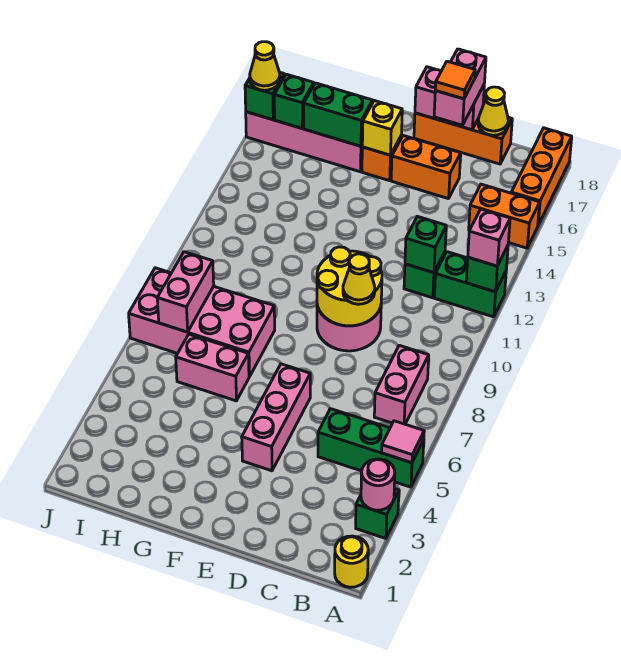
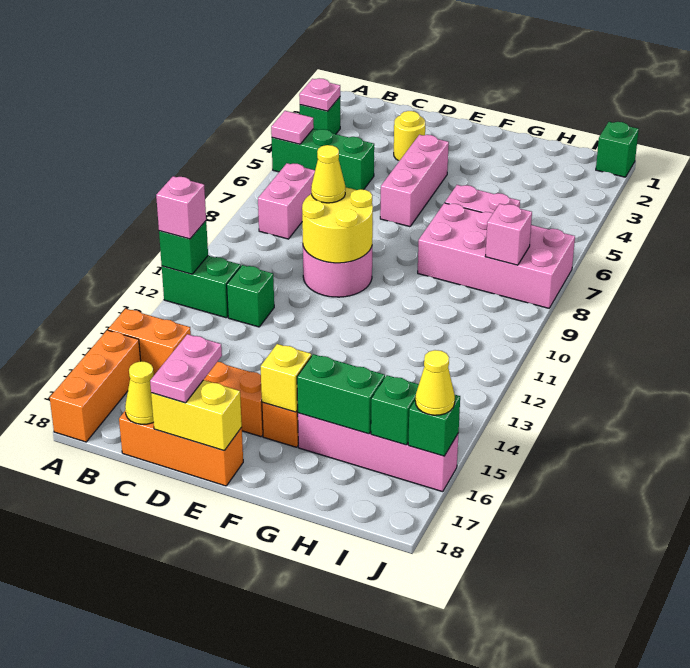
yellow round brick A1 level 1 -> yellow round brick D3 level 1
pink round brick A3 level 2 -> pink plate A3 level 2
green brick C12 level 2 -> green brick J1 level 1
pink brick D17:D18 level 3 -> pink plate D17:D18 level 3
orange tile D17 level 4 -> none
pink brick D18:E18 level 2 -> yellow brick D18:E18 level 2
pink brick I7:I8 level 2 -> pink brick I8 level 2

